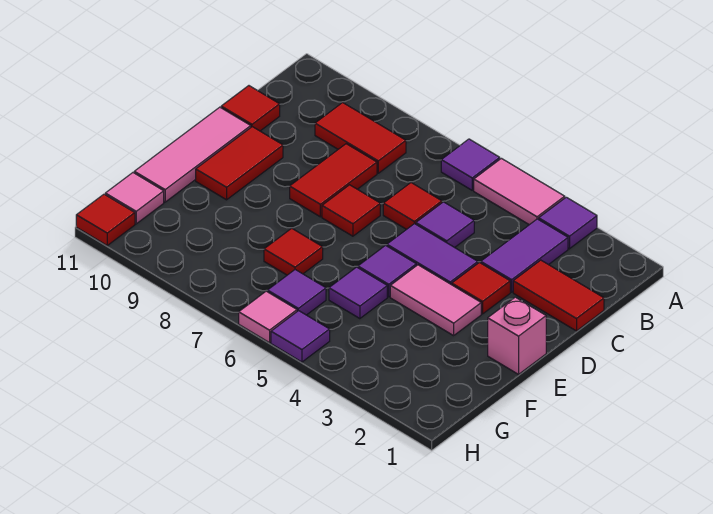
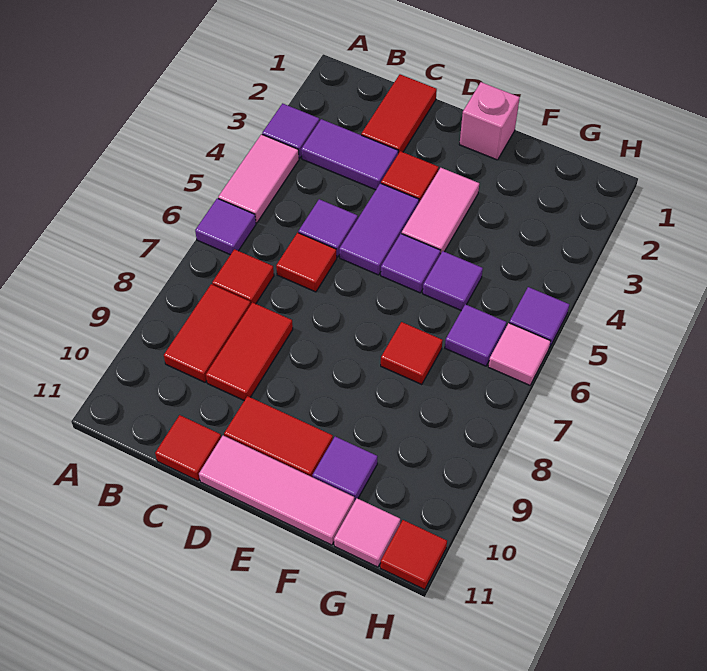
red tile C8:D8 level 1 -> red tile C8:C9 level 1
red tile D7 level 1 -> red tile B7 level 1
none -> purple tile F10 level 1

